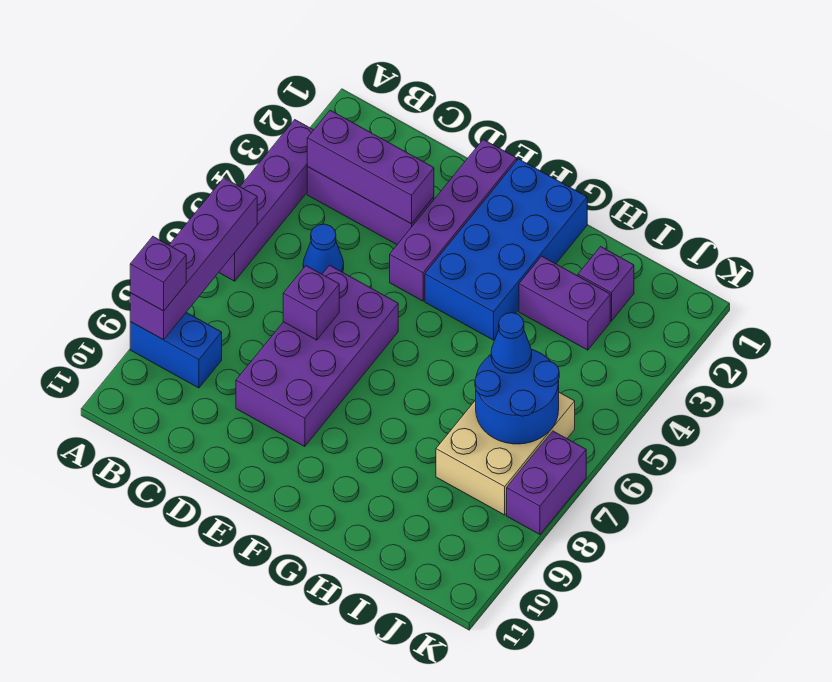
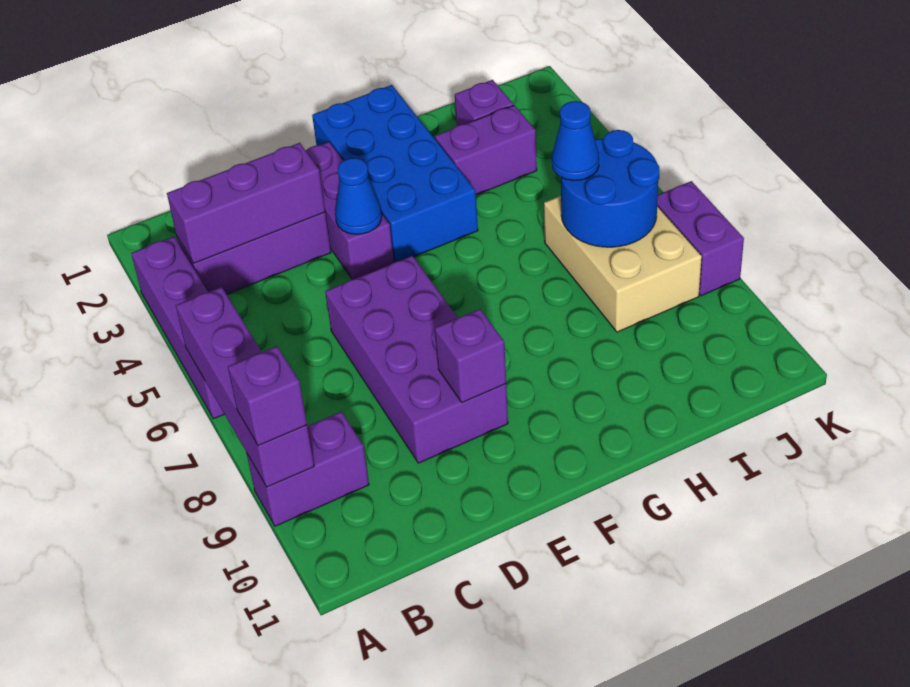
blue brick A9:B9 level 1 -> purple brick A9:B9 level 1
blue cone C5 level 1 -> blue cone E4 level 2
purple brick D7 level 2 -> purple brick E9 level 2
purple brick E1:E4 level 1 -> purple brick E2:E4 level 1

